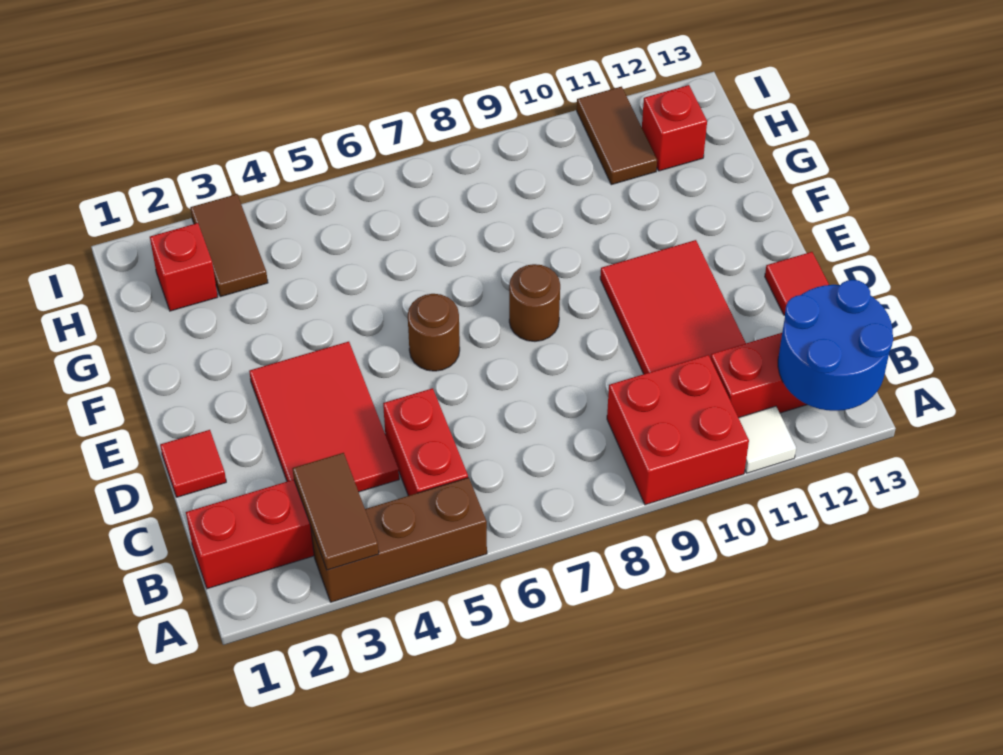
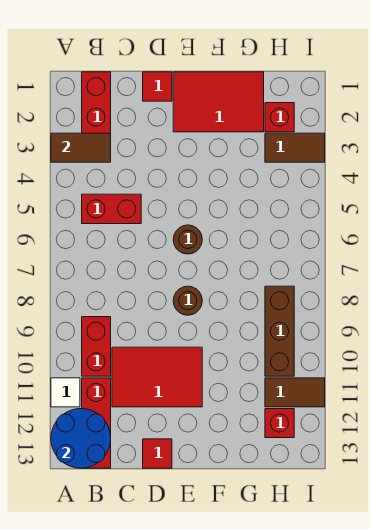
brown brick A3:A5 level 1 -> brown brick H8:H10 level 1
red brick A9:B10 level 1 -> red brick B9:B10 level 1
red tile C3:E4 level 1 -> red tile E1:G2 level 1

